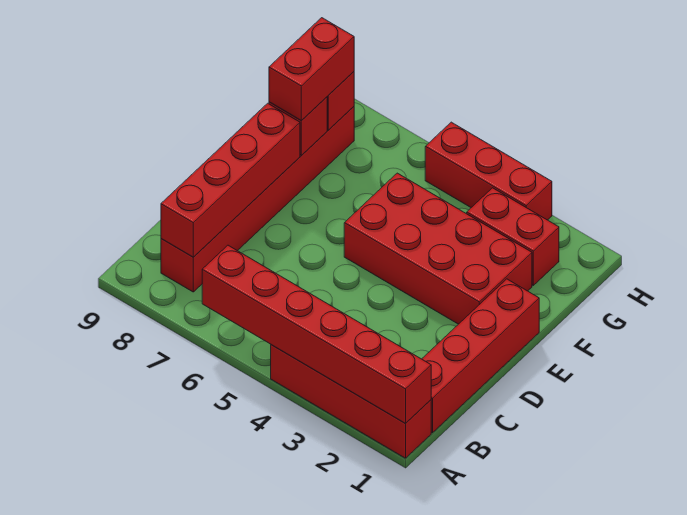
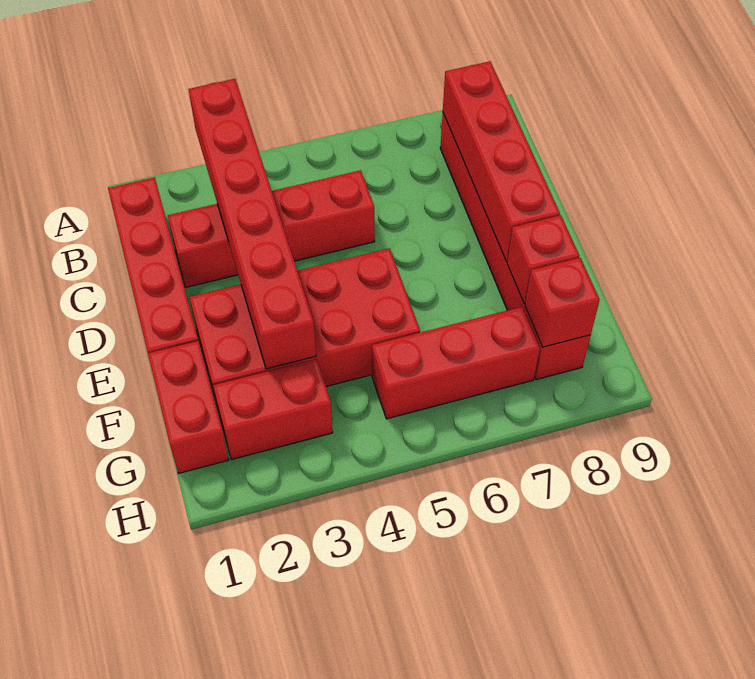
red brick A1:A4 level 1 -> red brick C2:C5 level 1
red brick A1:A6 level 2 -> red brick A3:F3 level 2
red brick F8:G8 level 3 -> red brick F1:G1 level 1
red brick H3:H5 level 1 -> red brick G5:G7 level 1

